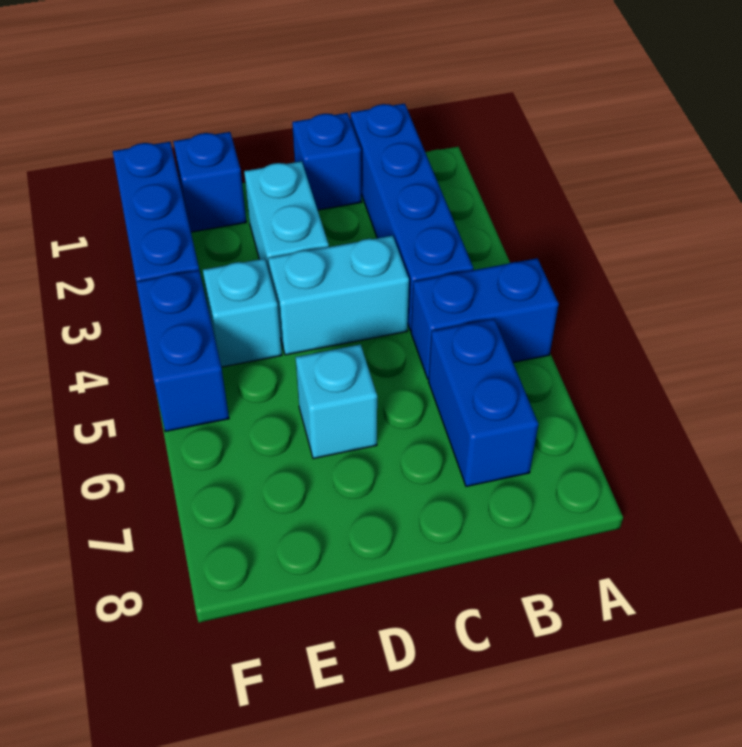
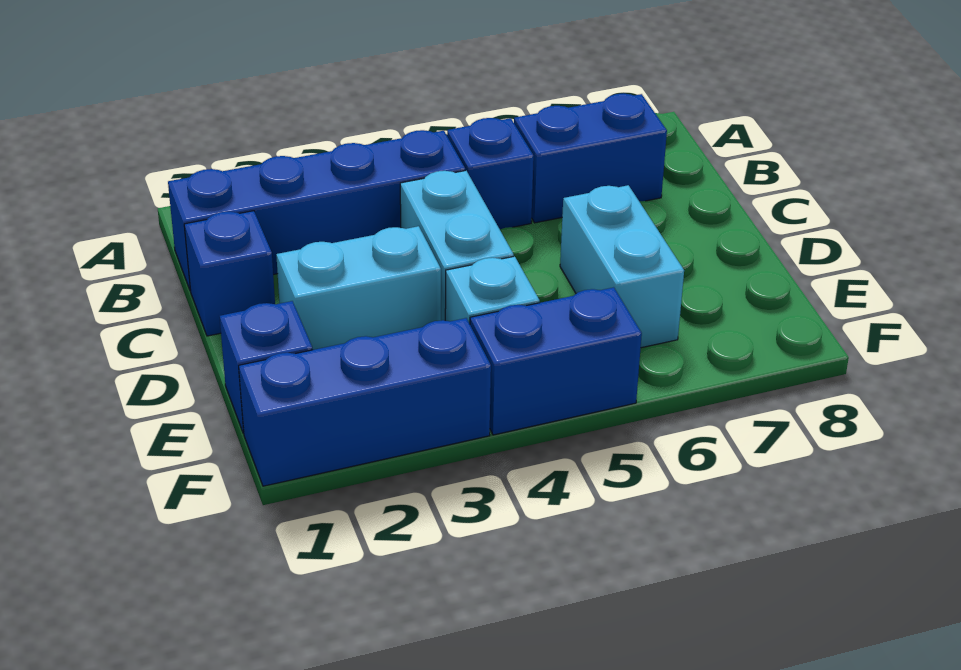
blue brick A5:B5 level 1 -> blue brick B5 level 1
cyan brick D6 level 1 -> cyan brick D6:E6 level 1

